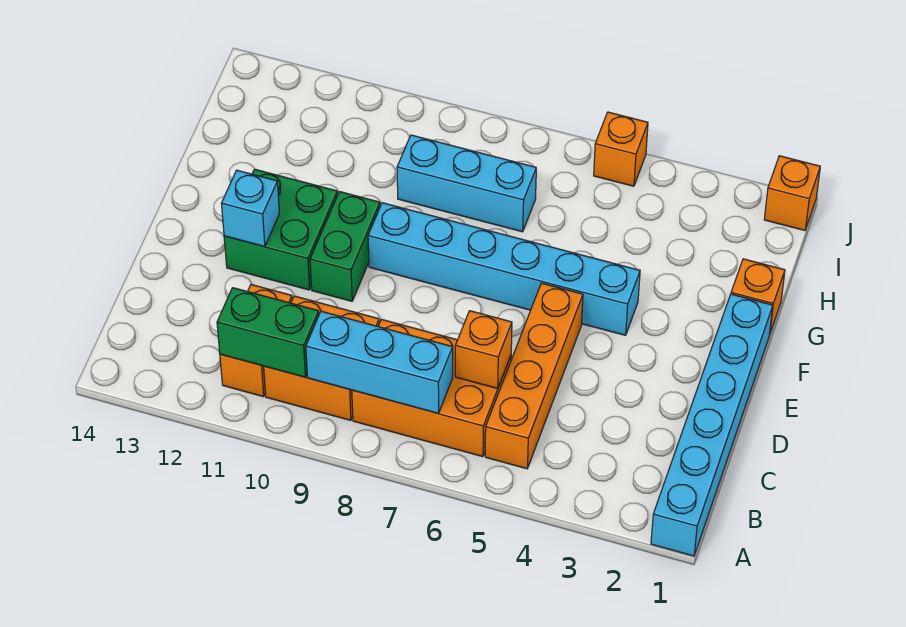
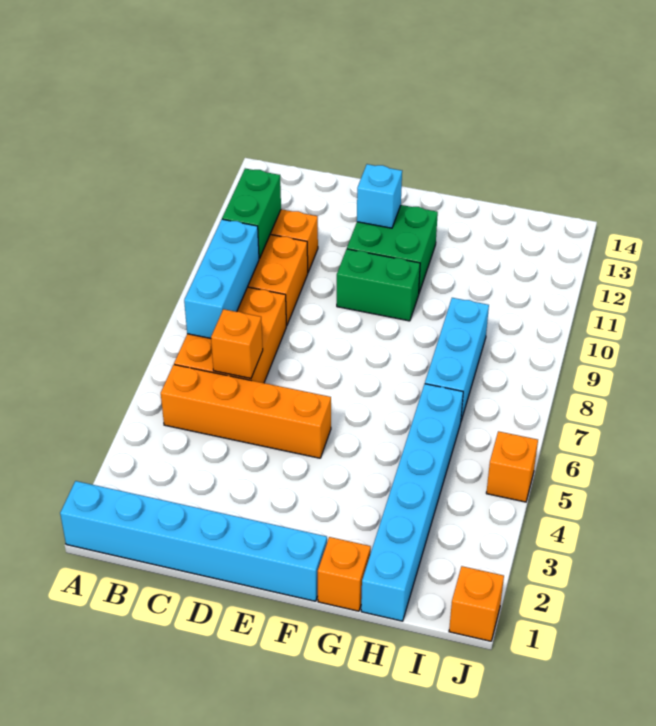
cyan brick F4:F9 level 1 -> cyan brick H1:H6 level 1

